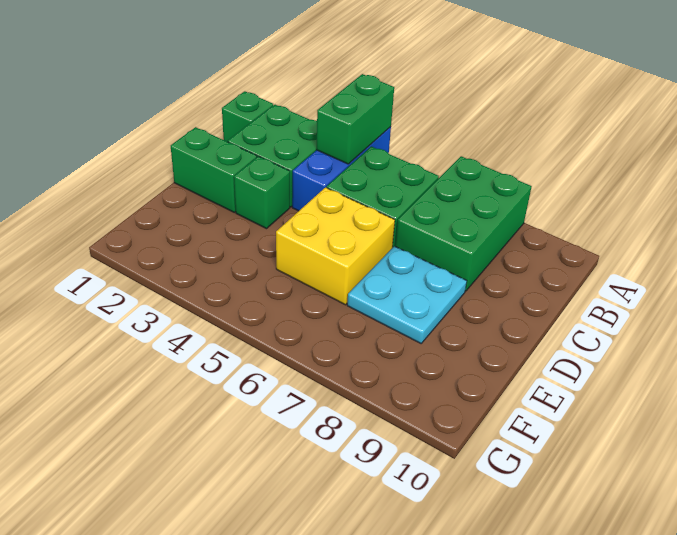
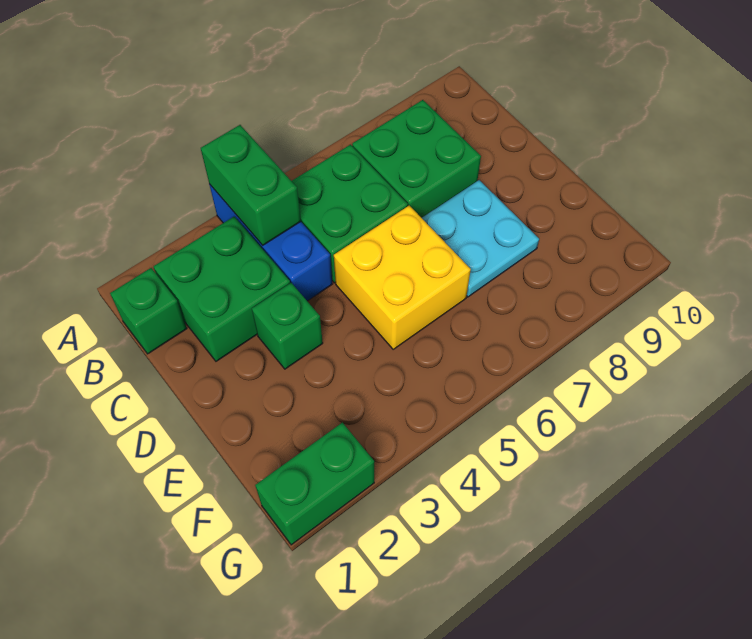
green brick A7:C8 level 1 -> green brick B7:C8 level 1
green brick D1:D2 level 1 -> green brick G1:G2 level 1

